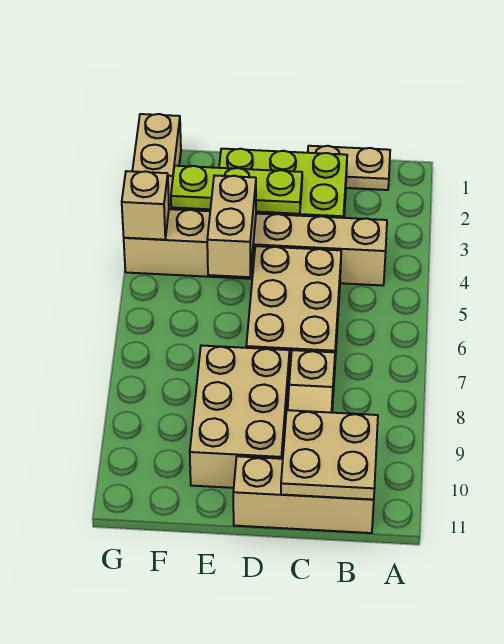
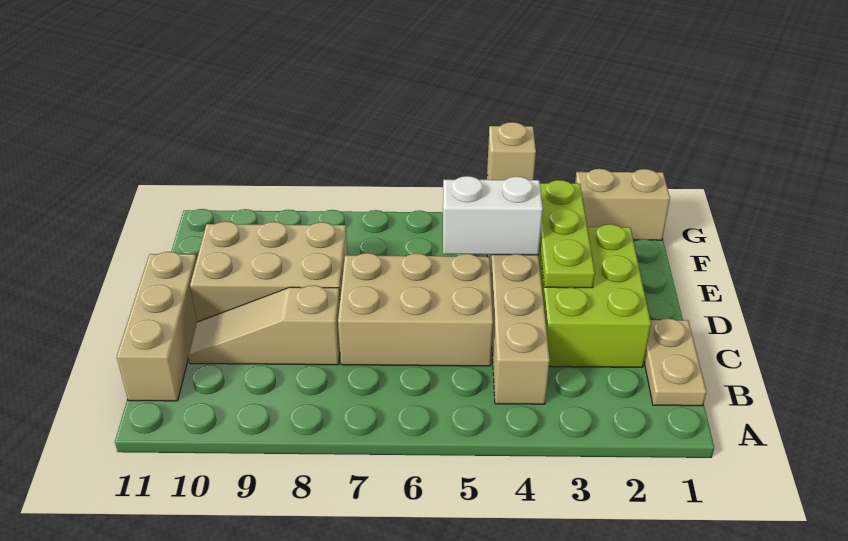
tan plate B10:C11 level 2 -> none
tan brick E4:E5 level 2 -> white brick E4:E5 level 2

